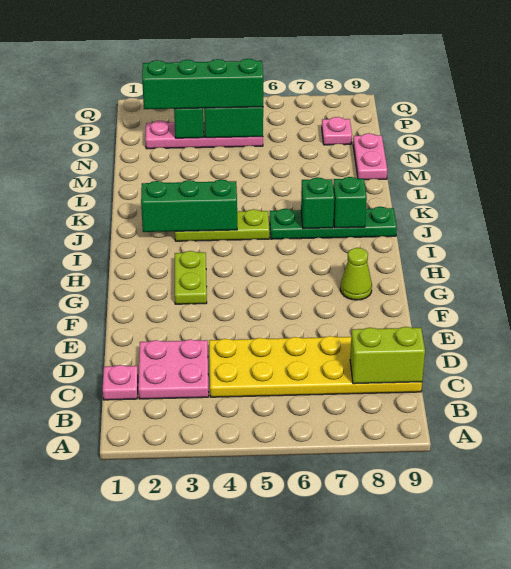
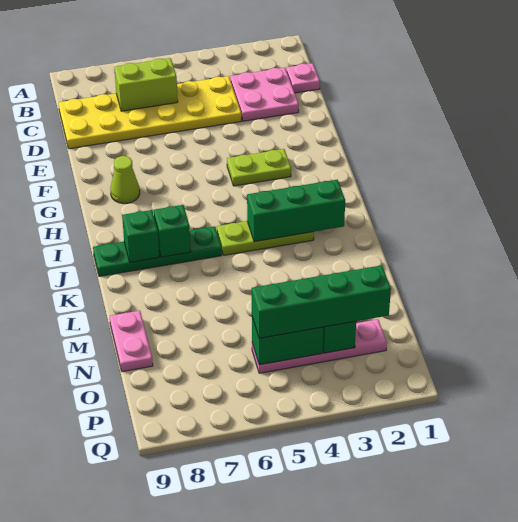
lime brick C8:C9 level 2 -> lime brick C6:C7 level 2
lime plate G3:H3 level 1 -> lime plate G3:G4 level 1
pink plate O8 level 1 -> none

